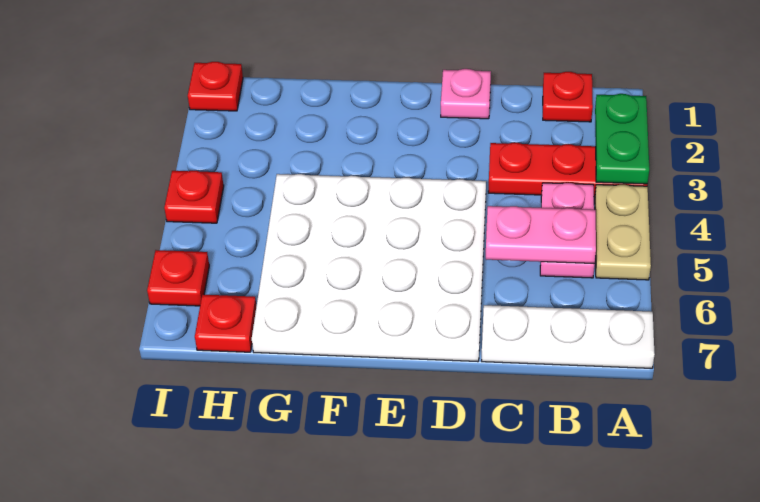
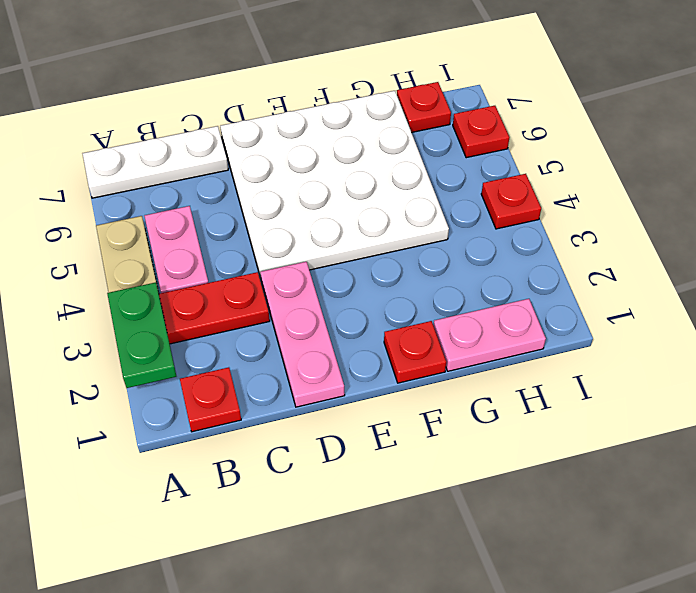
pink plate B5:C5 level 2 -> pink plate G1:H1 level 1
pink plate D1 level 1 -> pink plate D1:D3 level 1
red plate I1 level 1 -> red plate F1 level 1

